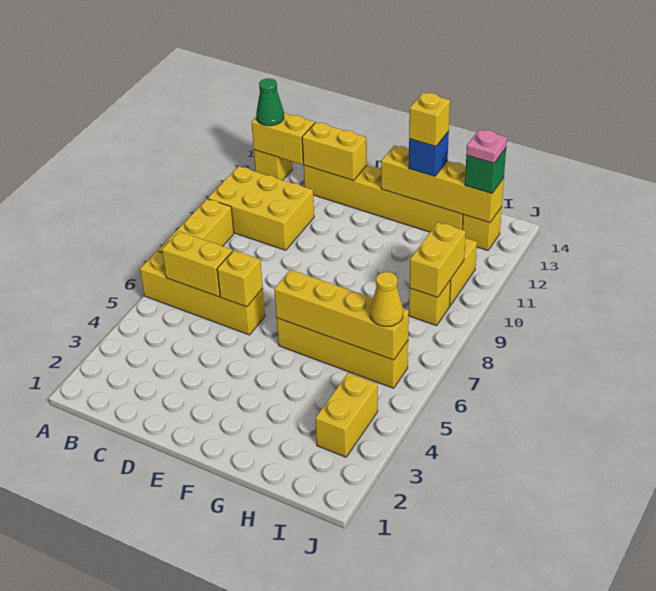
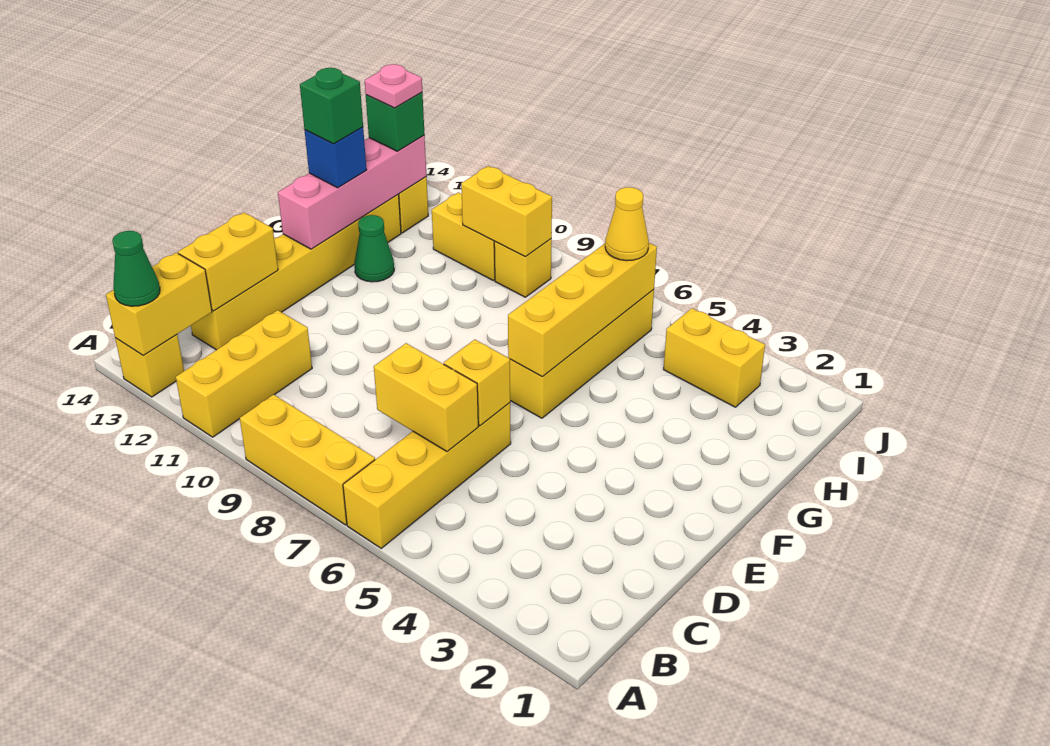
yellow brick A10:C11 level 1 -> yellow brick A11:C11 level 1
yellow brick B6:C6 level 2 -> yellow brick C6:C7 level 2
yellow brick F13:I13 level 2 -> pink brick F13:I13 level 2
none -> green cone G12 level 1
yellow brick G13 level 4 -> green brick G13 level 4

